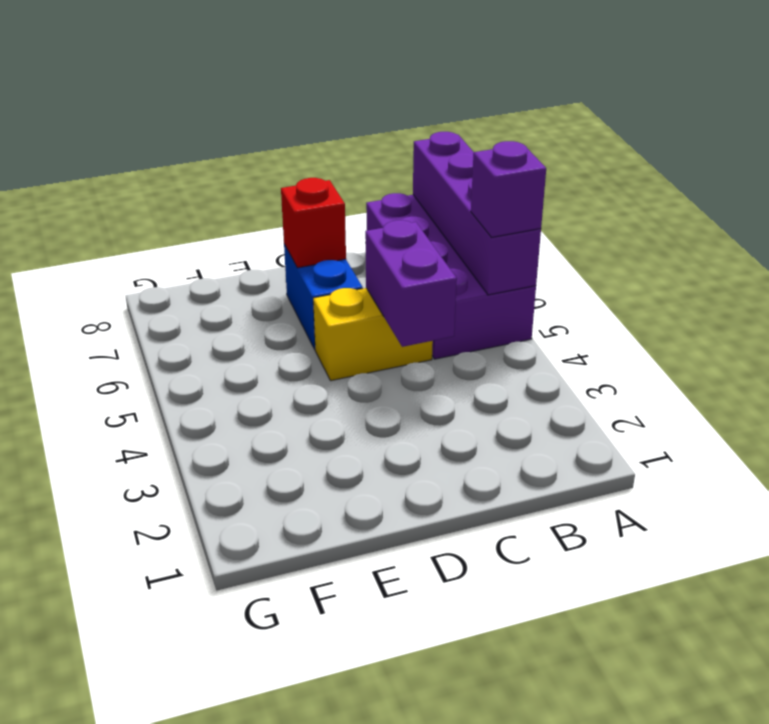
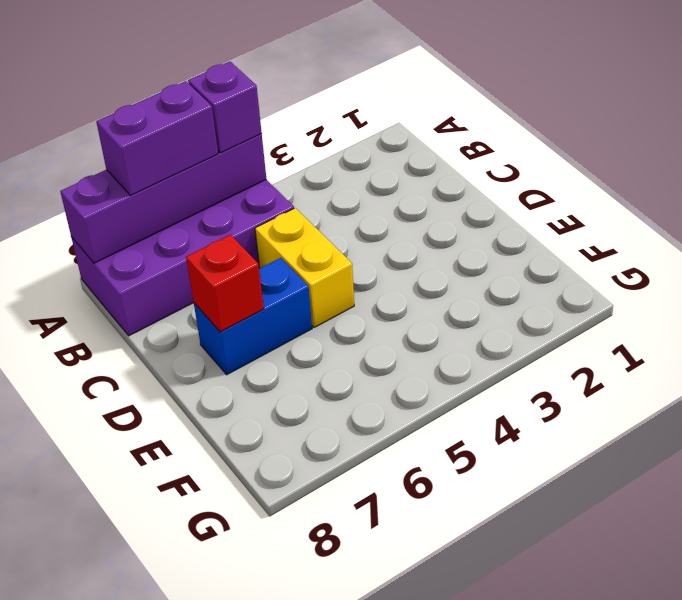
purple brick C4:C5 level 2 -> purple brick A6:A7 level 3

